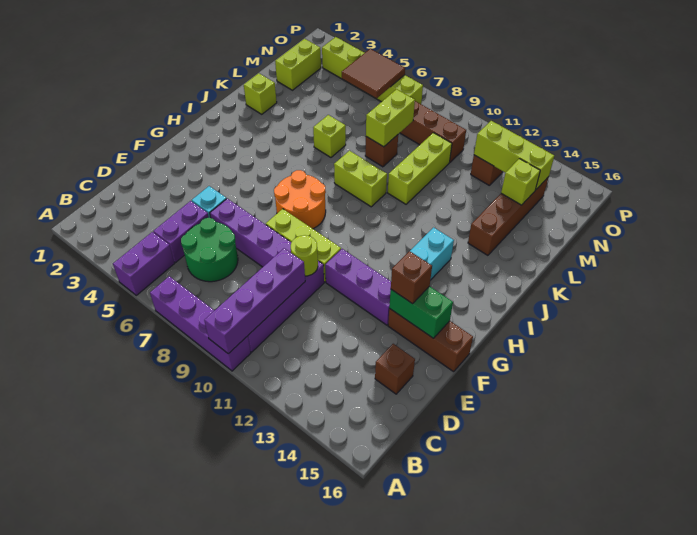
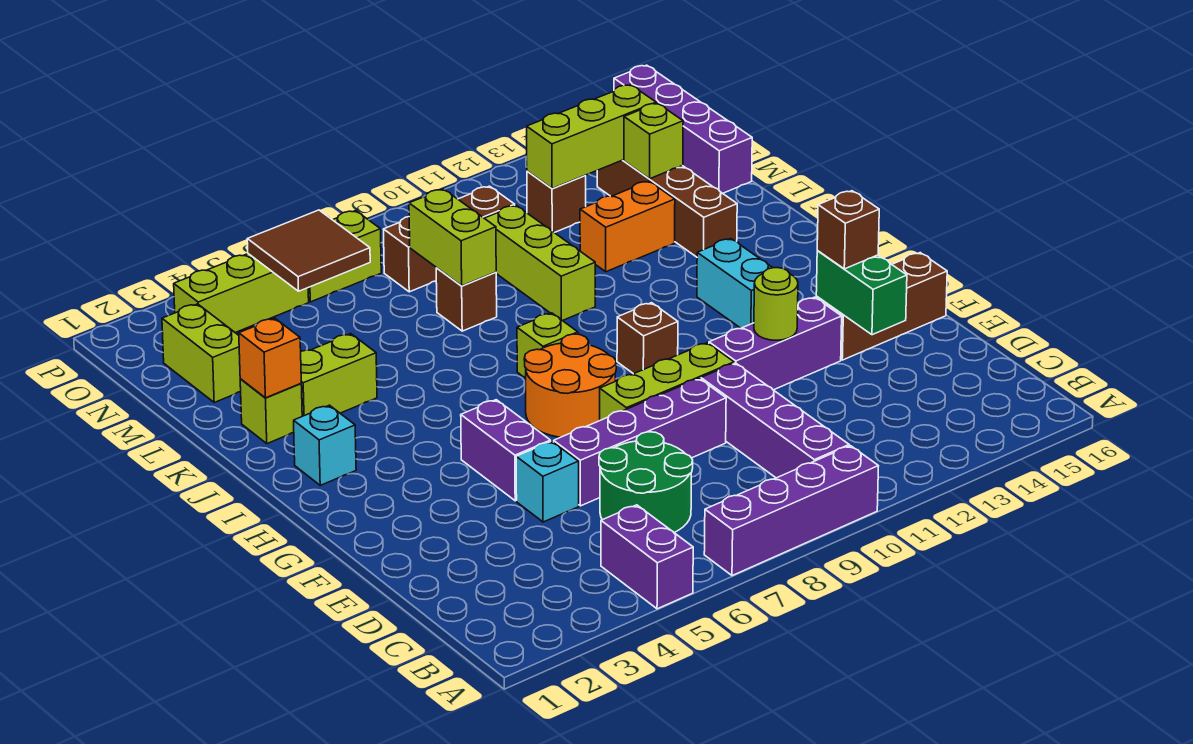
purple brick A10:D10 level 2 -> purple brick M16:P16 level 1
purple brick C5:D5 level 1 -> purple brick F5:G5 level 1
brown brick D15 level 1 -> brown brick H10 level 1
lime round brick E10 level 2 -> lime round brick F12 level 2
green brick F14:F15 level 2 -> green brick E14:F14 level 2
none -> cyan brick I2 level 1
lime brick J8:J9 level 1 -> lime brick K3:K4 level 1
none -> orange brick K2 level 2
lime brick K6 level 1 -> lime brick I8 level 1
none -> orange brick L12:L13 level 1

